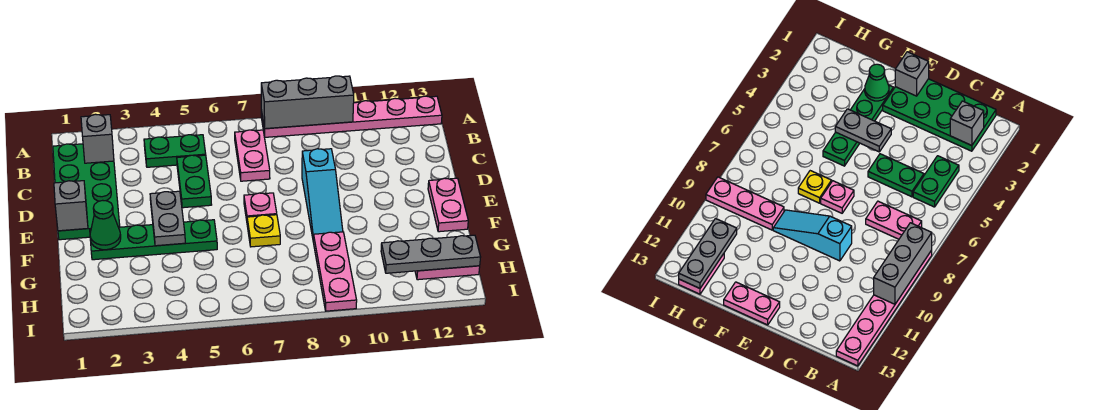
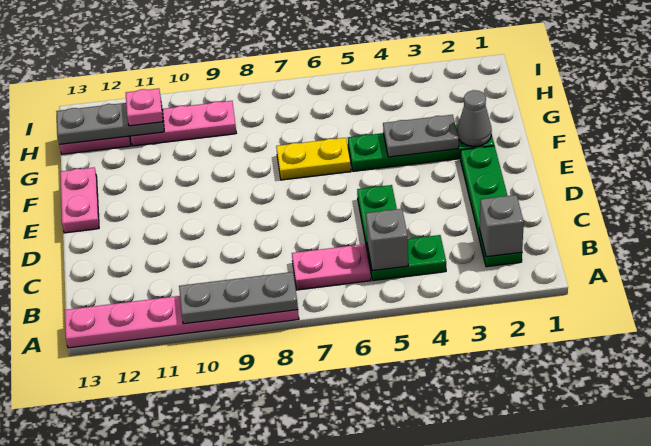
grey brick A8:A10 level 2 -> grey plate A8:A10 level 2
green plate B1:E2 level 1 -> green plate B2:E2 level 1
pink plate B7:C7 level 1 -> pink plate B6:B7 level 1
cyan slope D9:F9 level 1 top D -> none
grey brick E1 level 2 -> grey brick B5 level 2
grey plate E4:F4 level 2 -> grey plate F3:F4 level 2
pink plate E7 level 1 -> pink plate H11 level 3
green cone F2 level 2 -> grey cone F2 level 2
yellow plate F7 level 1 -> yellow plate F6:F7 level 1
pink plate G9:I9 level 1 -> pink plate H9:H11 level 1

